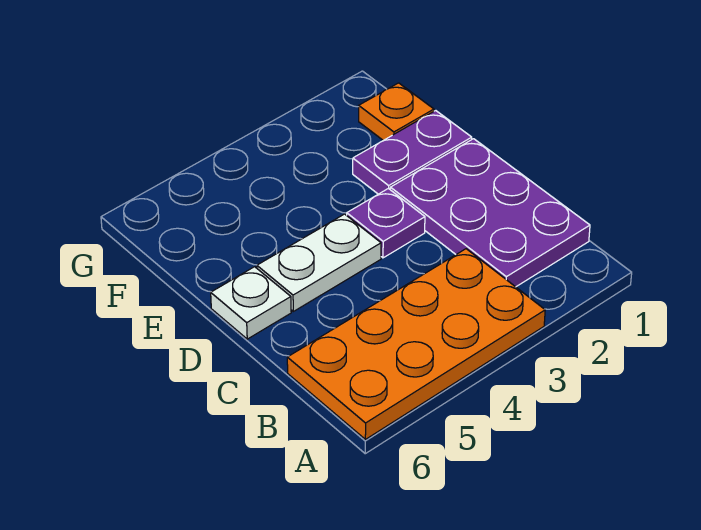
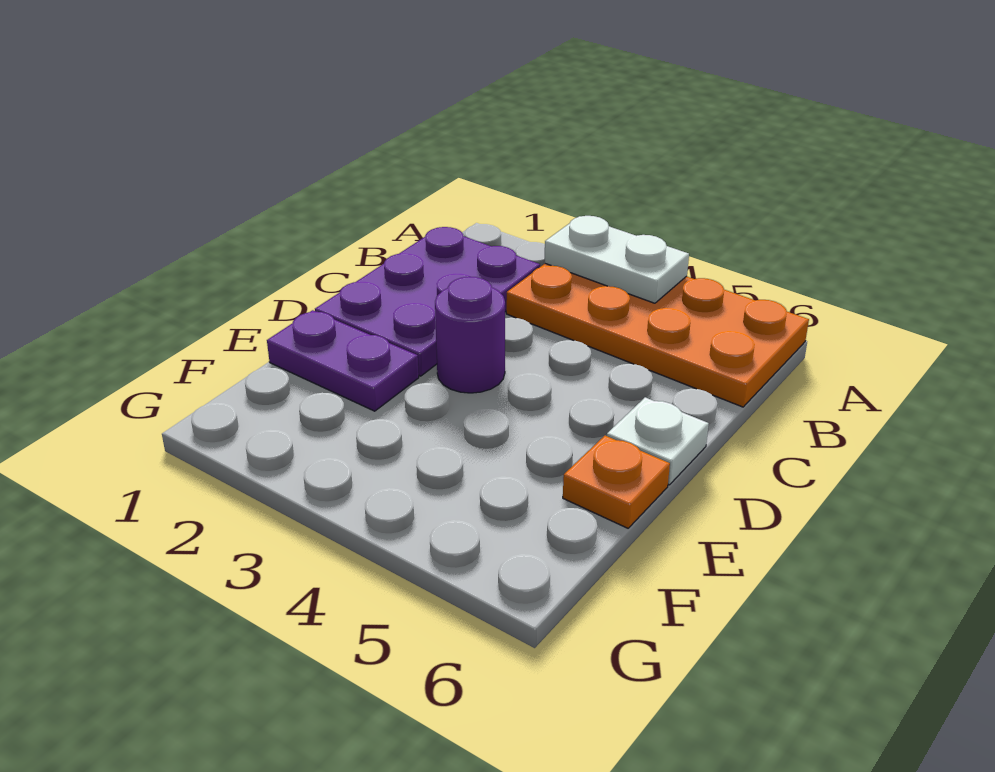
purple plate D3 level 1 -> purple round brick D3 level 1
white plate D4:D5 level 1 -> white plate A3:A4 level 2
orange plate F1 level 1 -> orange plate E6 level 1

